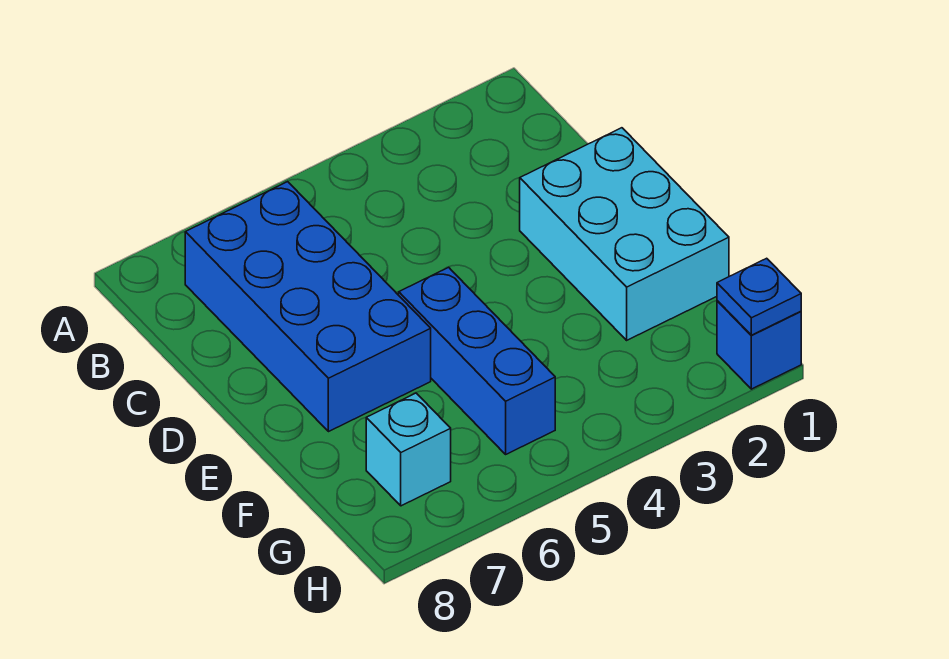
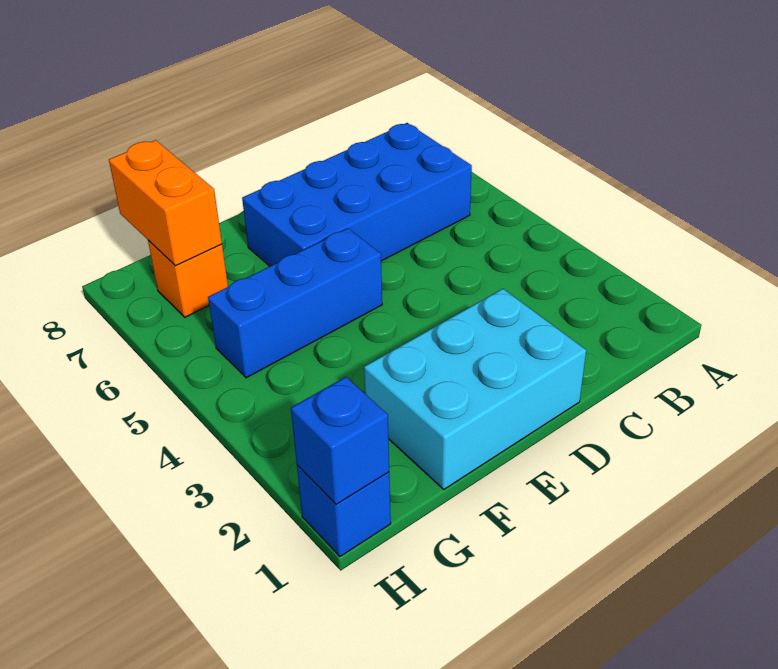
cyan brick G7 level 1 -> orange brick G7 level 1
none -> orange brick G7:G8 level 2
blue plate H1 level 2 -> blue brick H1 level 2

